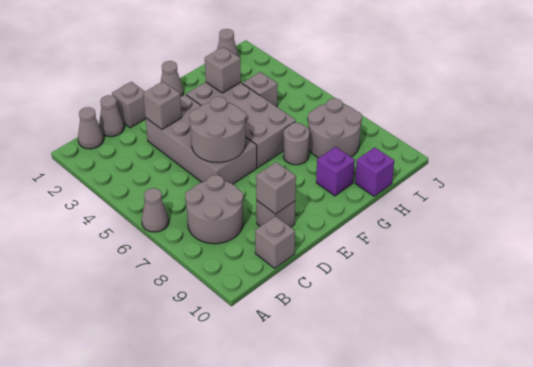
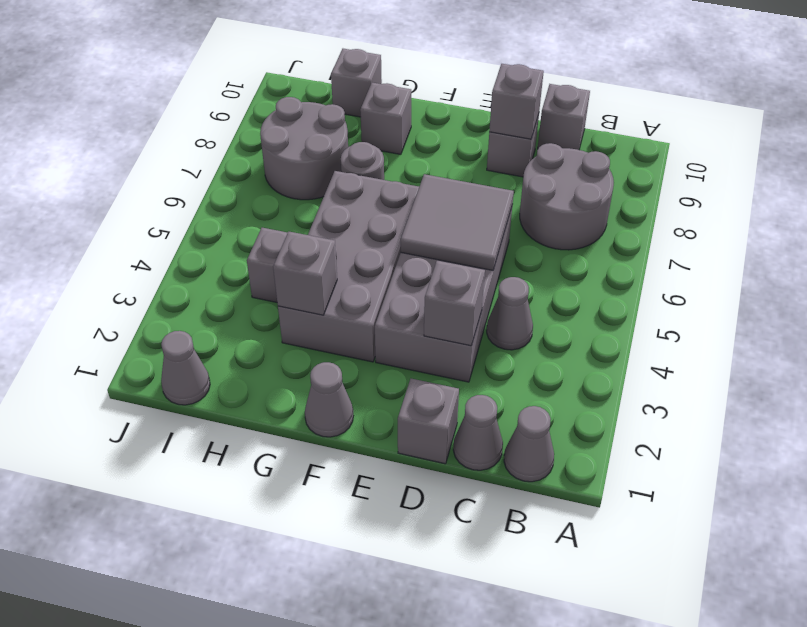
grey cone A6 level 1 -> grey cone C4 level 1
grey round brick D5:E6 level 2 -> grey tile D5:E6 level 2
purple brick G9 level 1 -> grey brick G9 level 1
purple brick H10 level 1 -> grey brick H10 level 1

